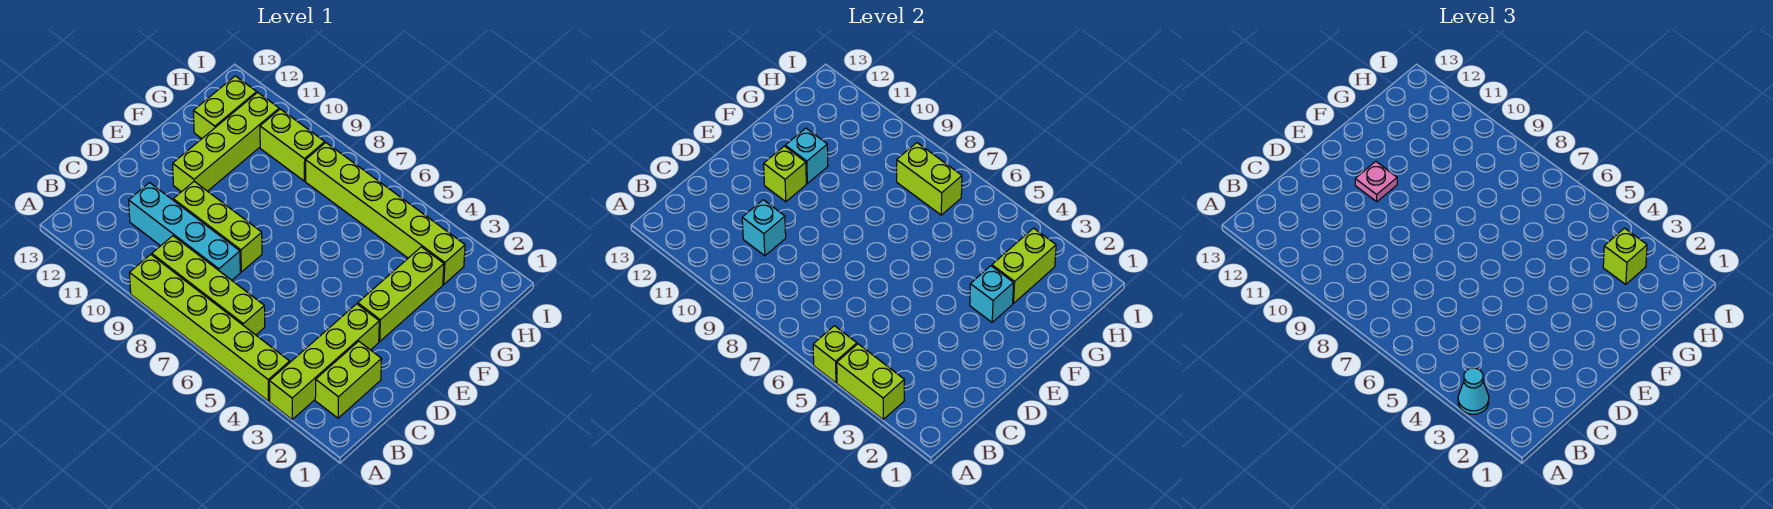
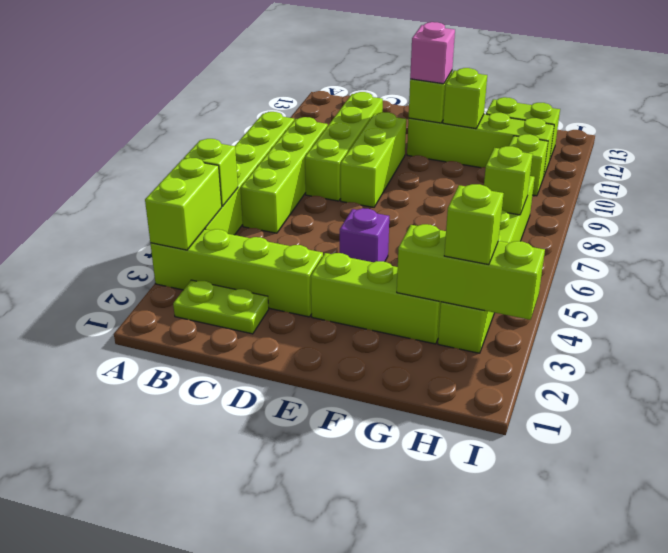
cyan cone A3 level 3 -> none
lime brick B2:C2 level 1 -> lime plate B2:C2 level 1
cyan brick C8:C11 level 1 -> lime brick C8:C11 level 1
cyan brick C10 level 2 -> none
none -> purple brick E5 level 1
pink plate E11 level 3 -> pink brick E11 level 3
cyan brick F3 level 2 -> none
cyan brick F11 level 2 -> lime brick F11 level 2
lime brick G3:H3 level 2 -> lime brick G3:I3 level 2
lime brick H7:H8 level 2 -> lime brick H7 level 2
lime brick H9:H10 level 1 -> lime brick H10 level 1

